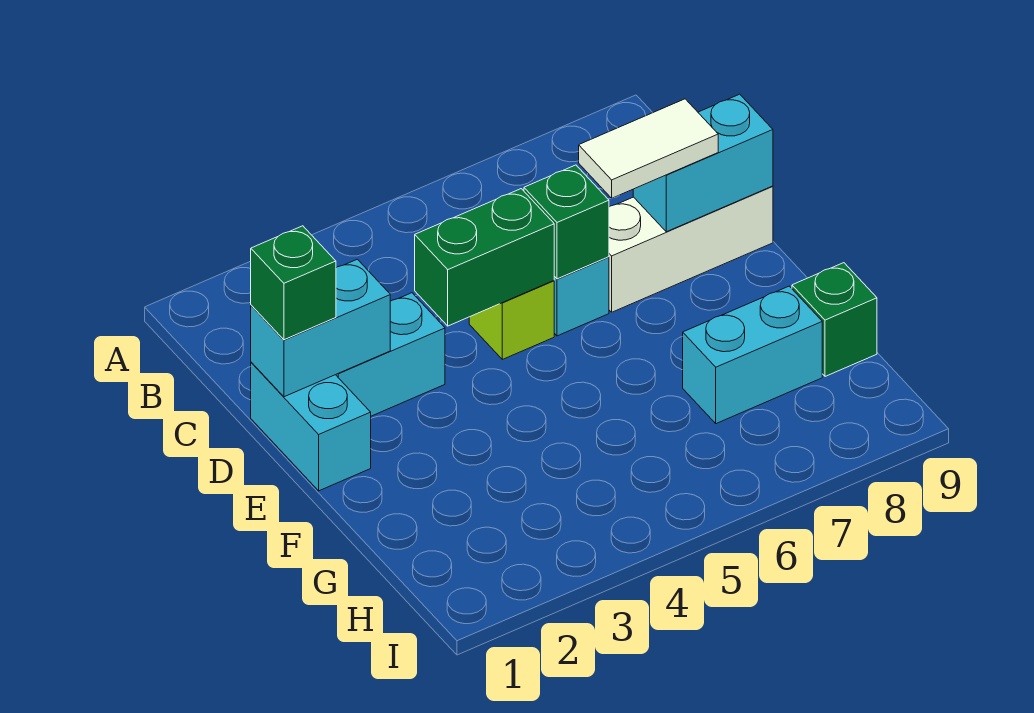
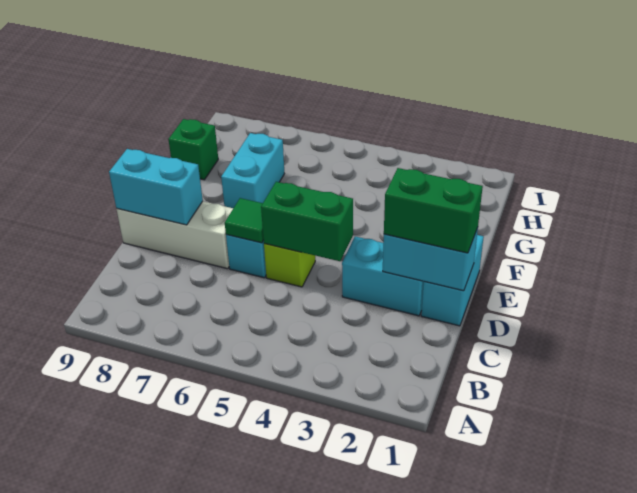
green brick D1 level 3 -> green brick D1:D2 level 3
green brick D6 level 2 -> green tile D6 level 2
white tile D7:D8 level 3 -> none
cyan brick G7:G8 level 1 -> cyan brick F7:G7 level 1

